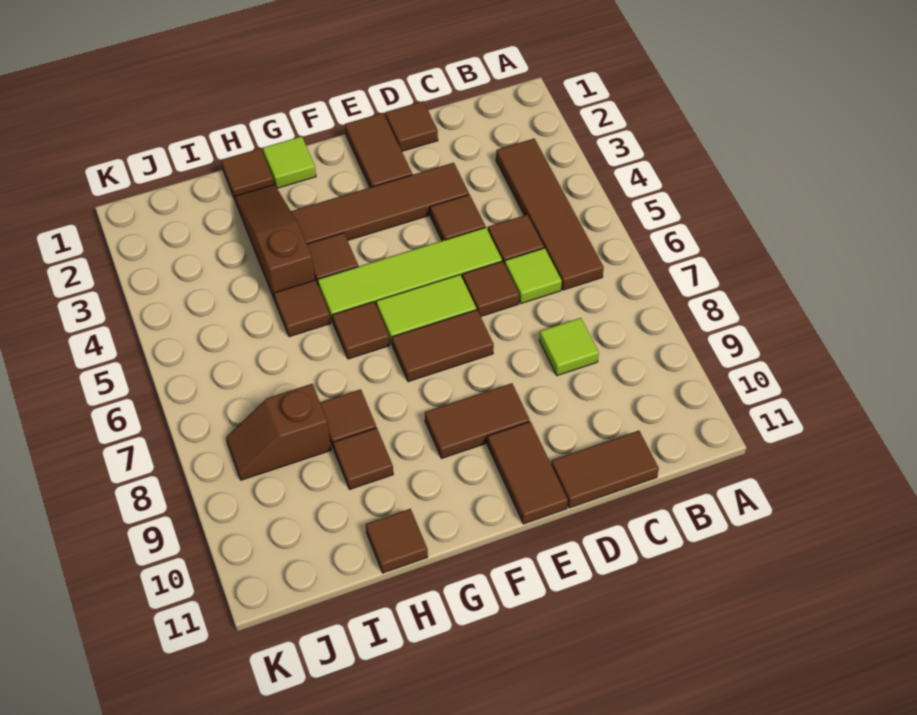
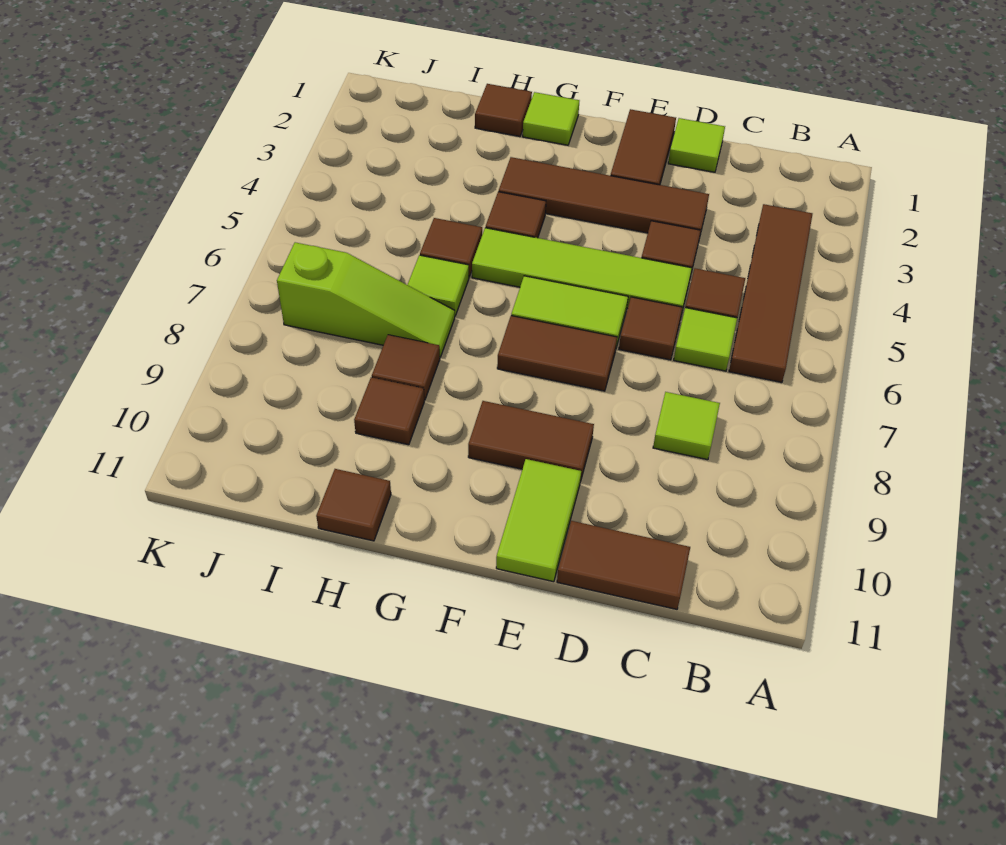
brown tile D1 level 1 -> lime tile D1 level 1
brown tile E10:E11 level 1 -> lime tile E10:E11 level 1
brown tile G6 level 1 -> none
brown slope H2:H4 level 1 top 4 -> none
none -> lime tile H6 level 1
none -> lime slope H7:J7 level 1 top J
brown slope I8:J8 level 1 top I -> none

